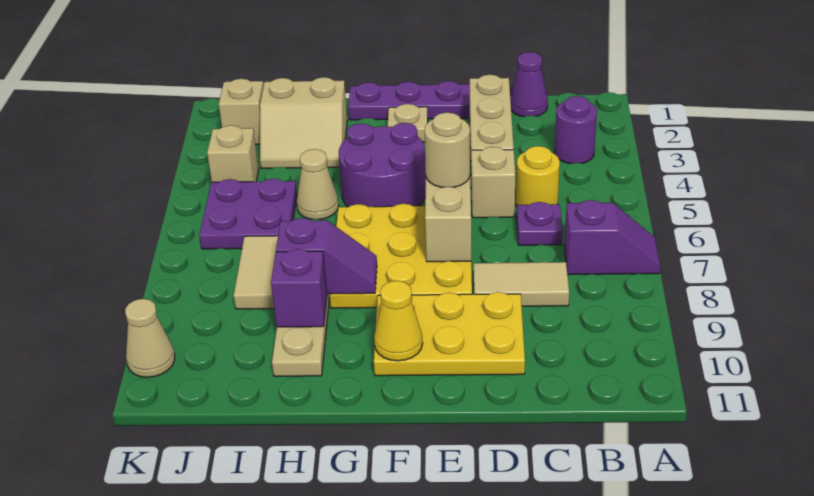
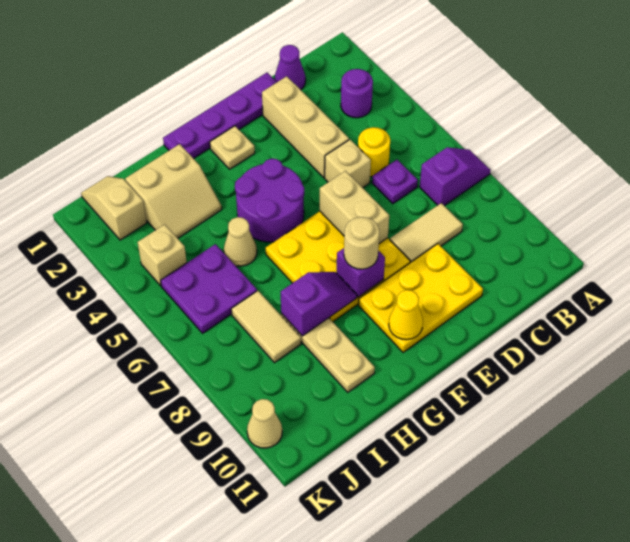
tan round brick E6 level 3 -> tan round brick F8 level 3
purple brick H9 level 2 -> purple brick F8 level 2

